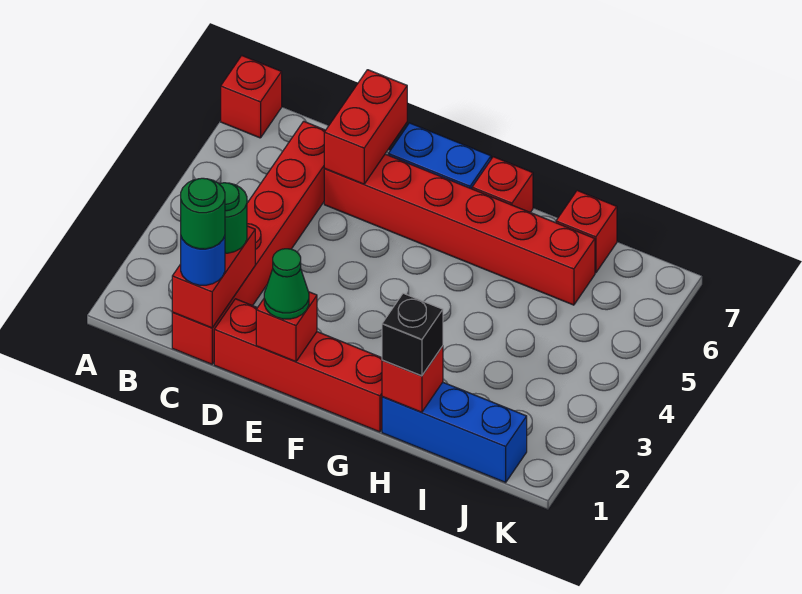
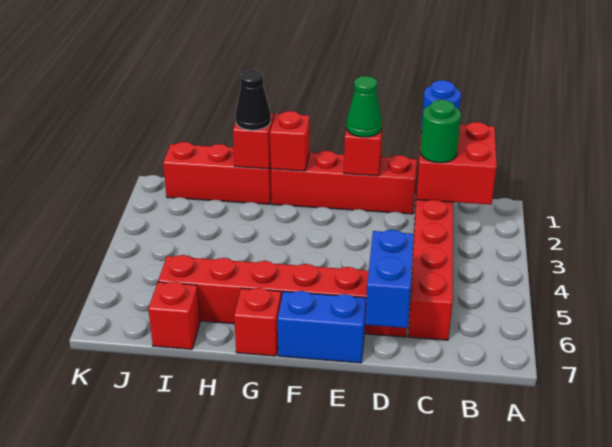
red brick A7 level 1 -> red brick G1 level 2
red brick C1:C2 level 2 -> red brick B1:C2 level 2
green round brick C1 level 4 -> none
red brick D6:D7 level 2 -> blue brick D6:D7 level 2
blue brick H1:J1 level 1 -> red brick H1:J1 level 1
black brick H1 level 3 -> black cone H1 level 3

